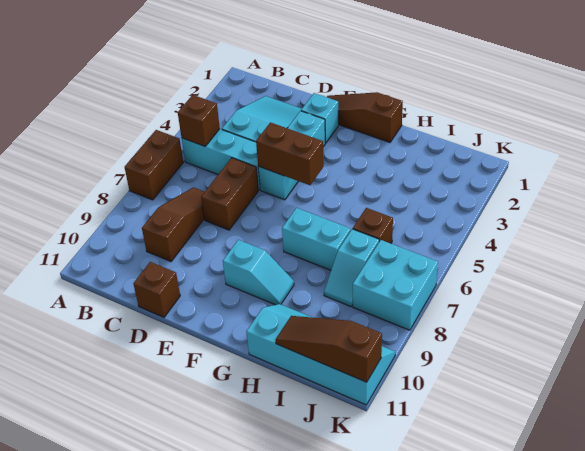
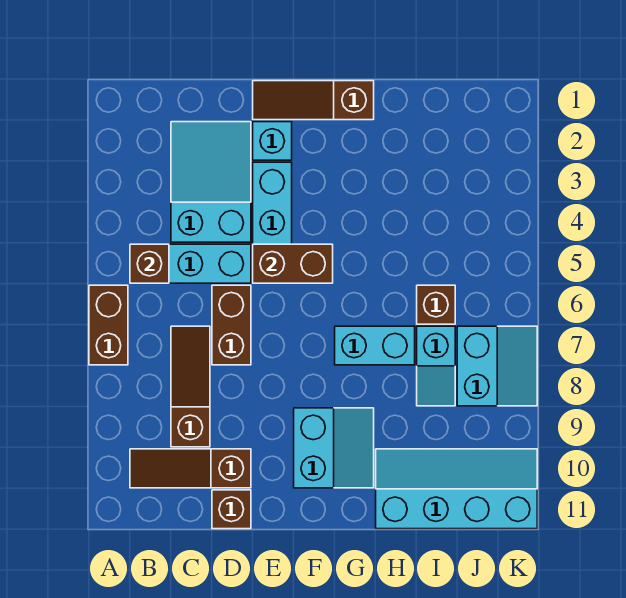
cyan slope F9:G9 level 1 top F -> cyan slope F9:G10 level 1 top F
brown slope I11:K11 level 2 top K -> brown slope B10:D10 level 1 top D
cyan brick J7:K8 level 1 -> cyan slope J7:K8 level 1 top J

